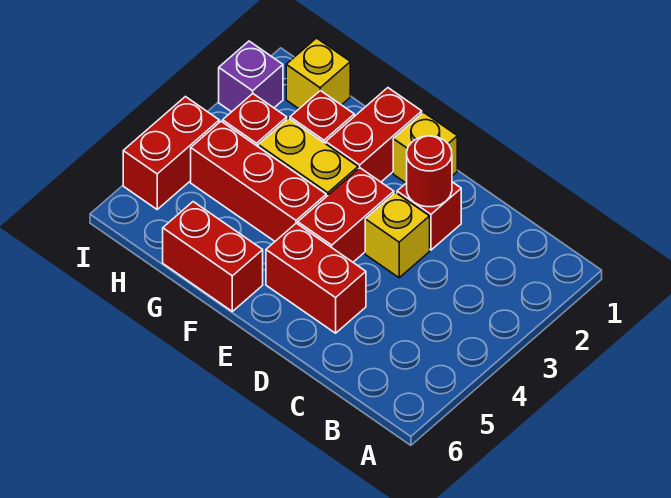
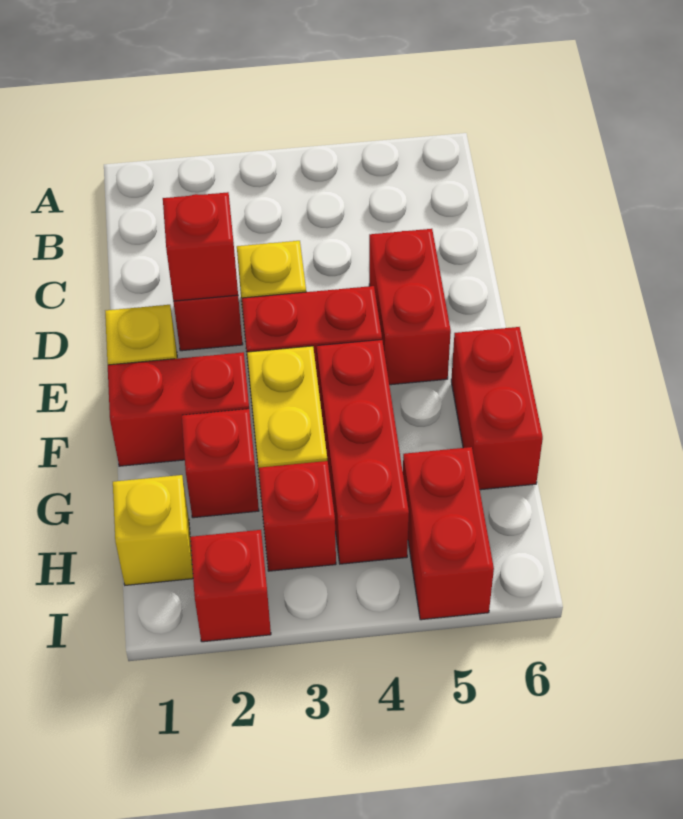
red round brick D2 level 2 -> red brick D2 level 2
purple brick I2 level 1 -> red brick I2 level 1
red brick I4:I5 level 1 -> red brick H5:I5 level 1

